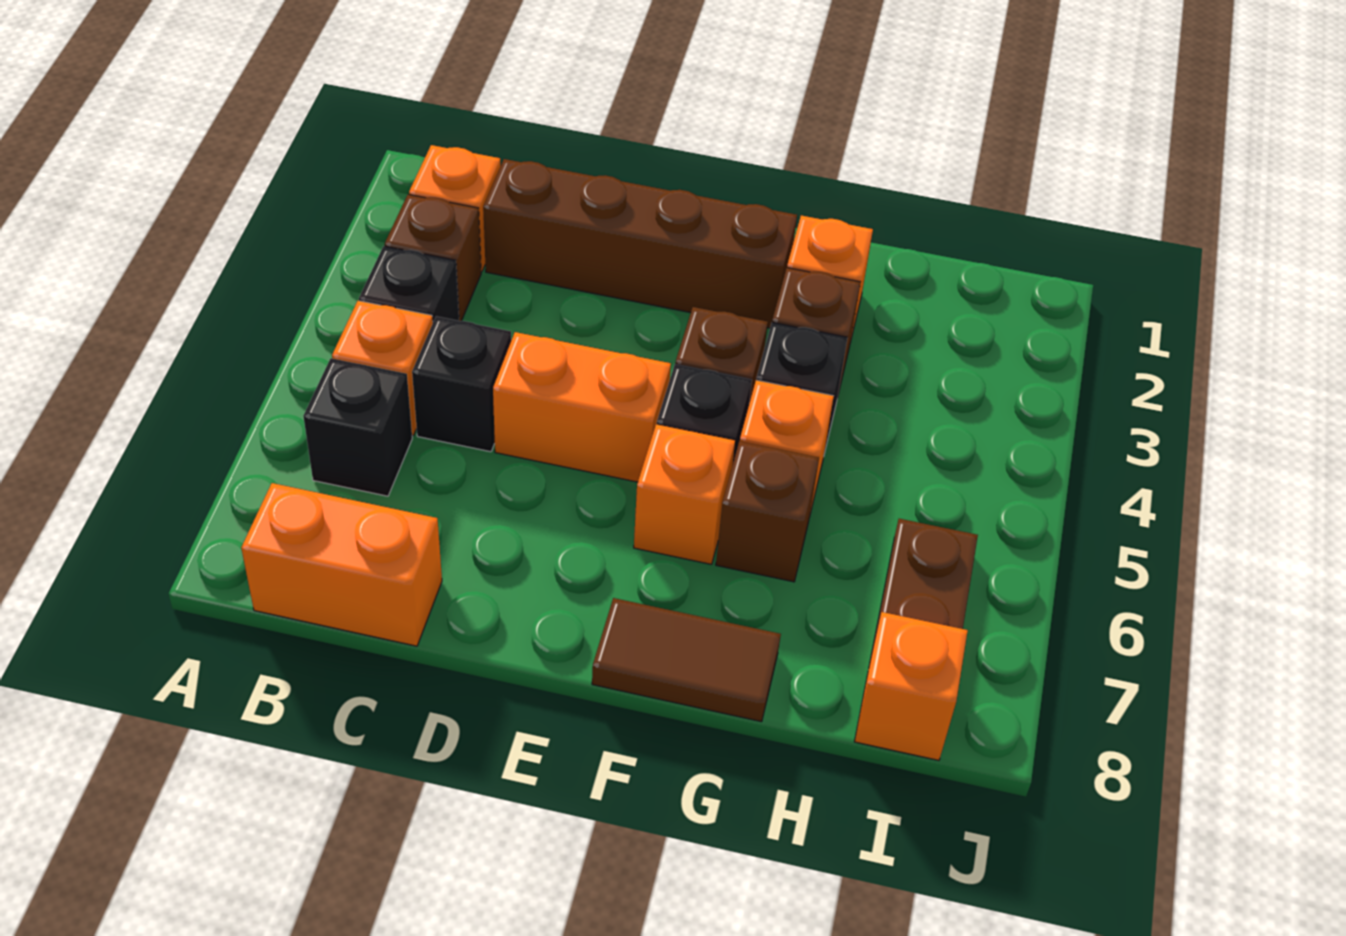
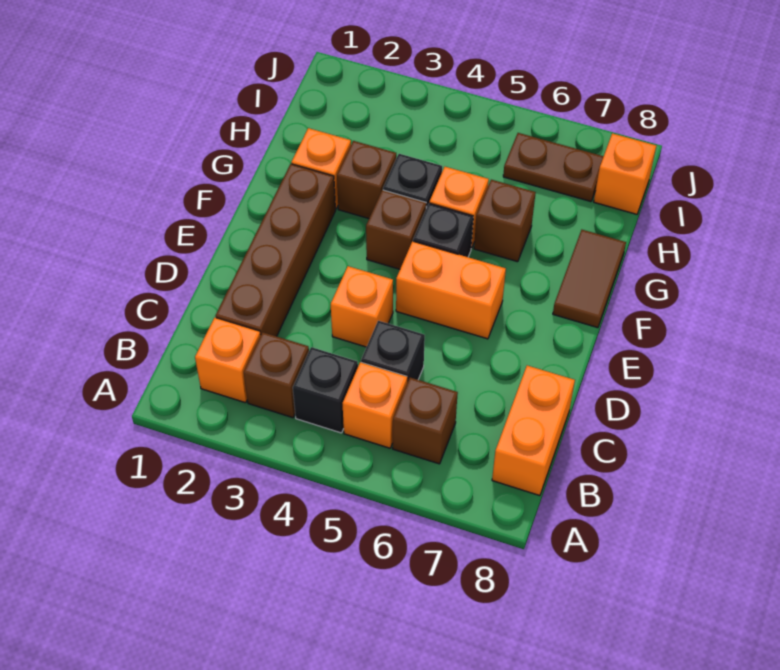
black brick B6 level 1 -> brown brick B6 level 1
orange brick D5:E5 level 1 -> orange brick E5:E6 level 1
orange brick F6 level 1 -> orange brick D4 level 1

